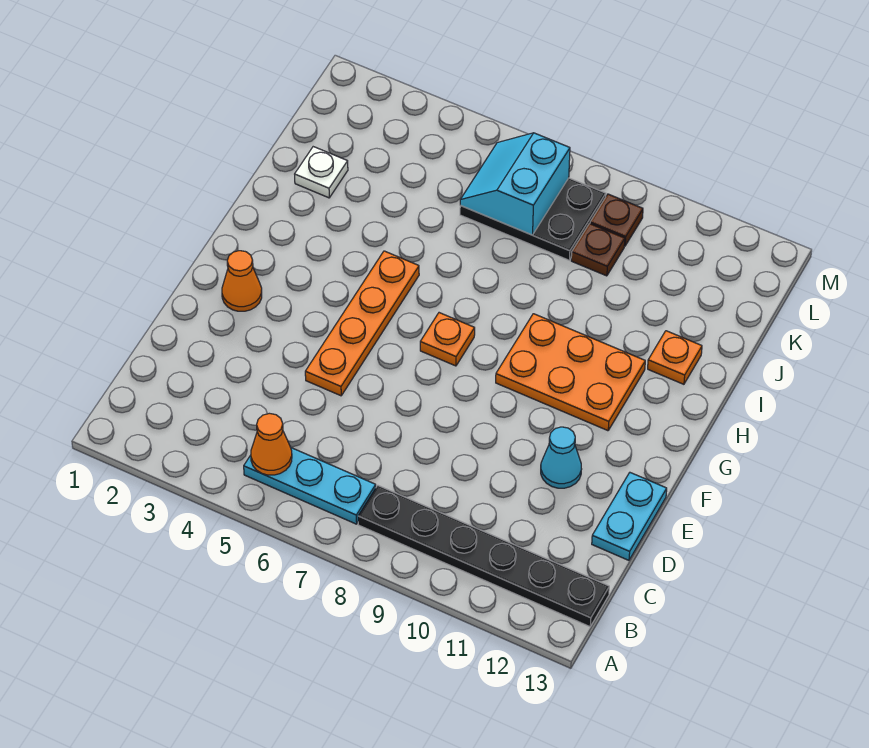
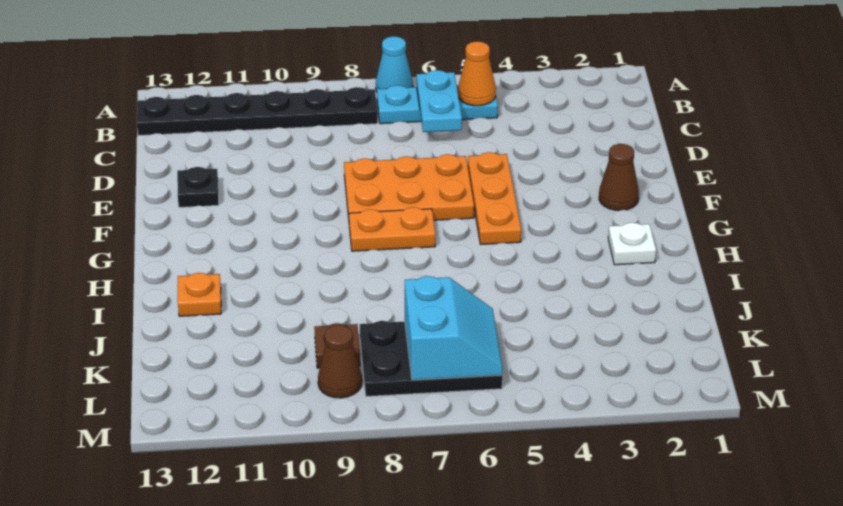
cyan plate D13:E13 level 1 -> cyan plate B6:C6 level 2
orange plate E5:H5 level 1 -> orange plate E5:G5 level 1
cyan cone E11 level 1 -> cyan cone A7 level 1
none -> black plate E12 level 1
orange cone F2 level 1 -> brown cone F2 level 1
orange plate G7 level 1 -> orange plate G7:G8 level 1
orange plate G9:H11 level 1 -> orange plate E6:F8 level 1
white plate J2 level 1 -> white plate H2 level 1
brown plate L9 level 1 -> brown cone L9 level 1

